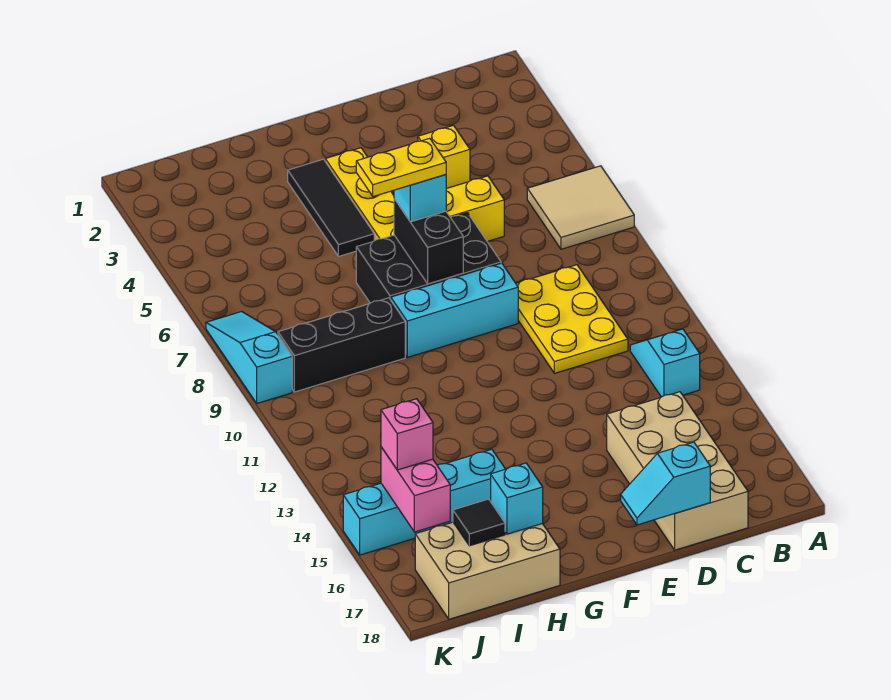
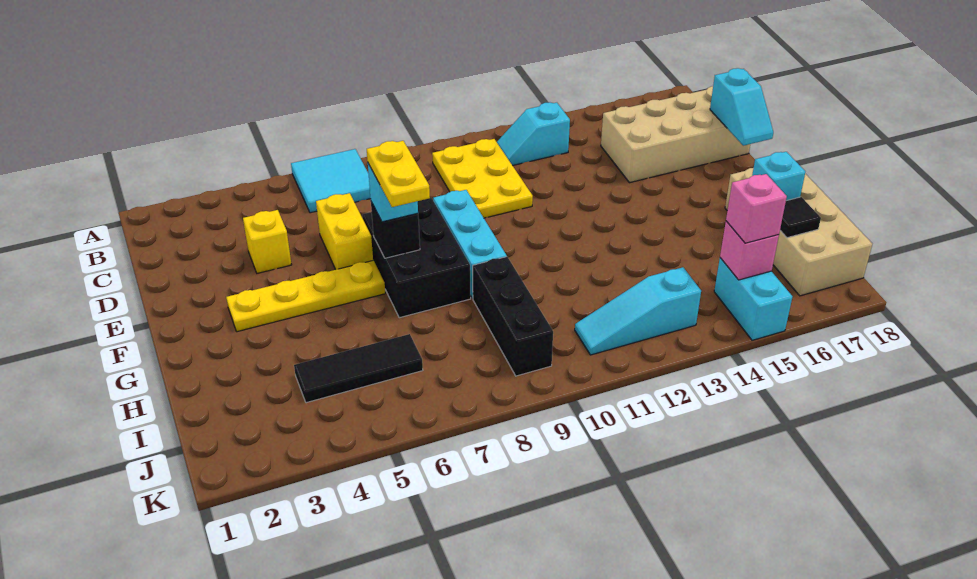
tan tile A6:B7 level 1 -> cyan tile A6:B7 level 1
yellow plate C9:D11 level 1 -> yellow plate B10:D11 level 1
black brick F7:F8 level 2 -> black brick F7 level 2
black tile G3:G5 level 1 -> black tile I4:I6 level 1
cyan brick H15:K15 level 1 -> cyan brick J15:K15 level 1
tan brick H17:J18 level 1 -> tan brick G17:J18 level 1
pink brick J15:J16 level 2 -> pink brick J15 level 2
cyan slope K7:K9 level 1 top 9 -> cyan slope J11:J13 level 1 top 13

